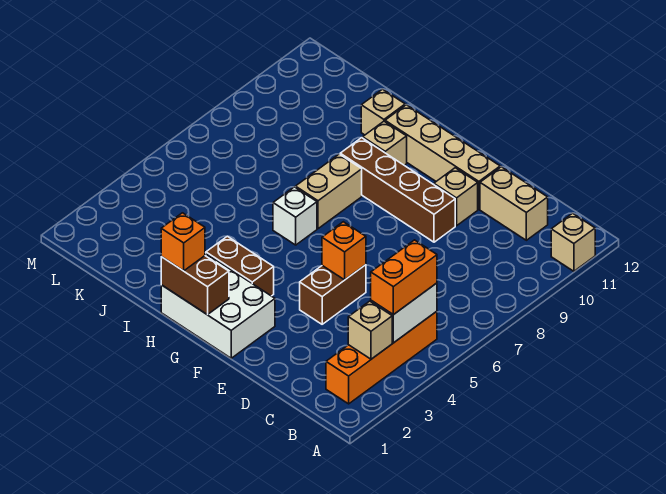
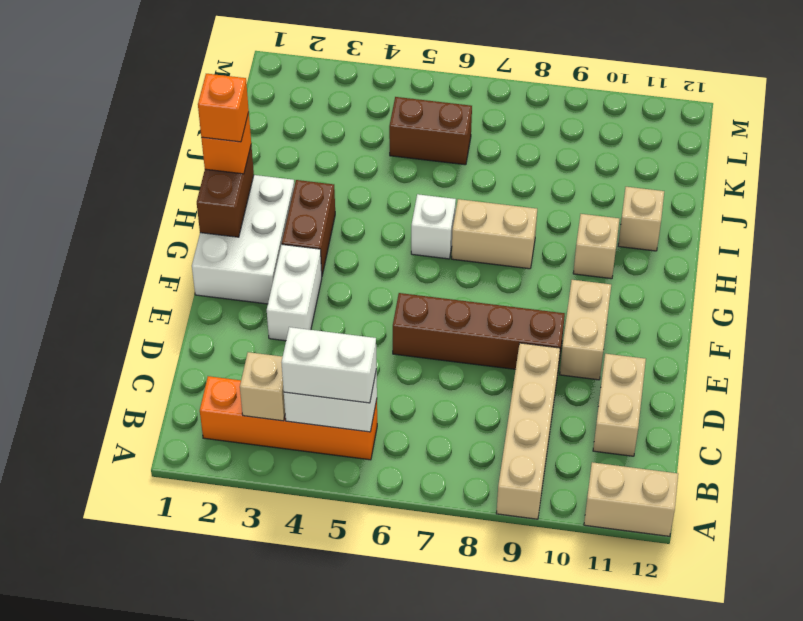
tan brick A11 level 1 -> tan brick A11:A12 level 1
orange brick B4:B5 level 3 -> white brick B4:B5 level 3
none -> white brick E3:F3 level 1
brown brick E4:E5 level 1 -> brown brick K5:K6 level 1
orange brick E5 level 2 -> orange brick H1 level 4
brown brick E9:H9 level 1 -> brown brick E6:E9 level 1
tan brick E10 level 1 -> tan brick E10:F10 level 1
tan brick E11:H11 level 1 -> tan brick A9:D9 level 1

